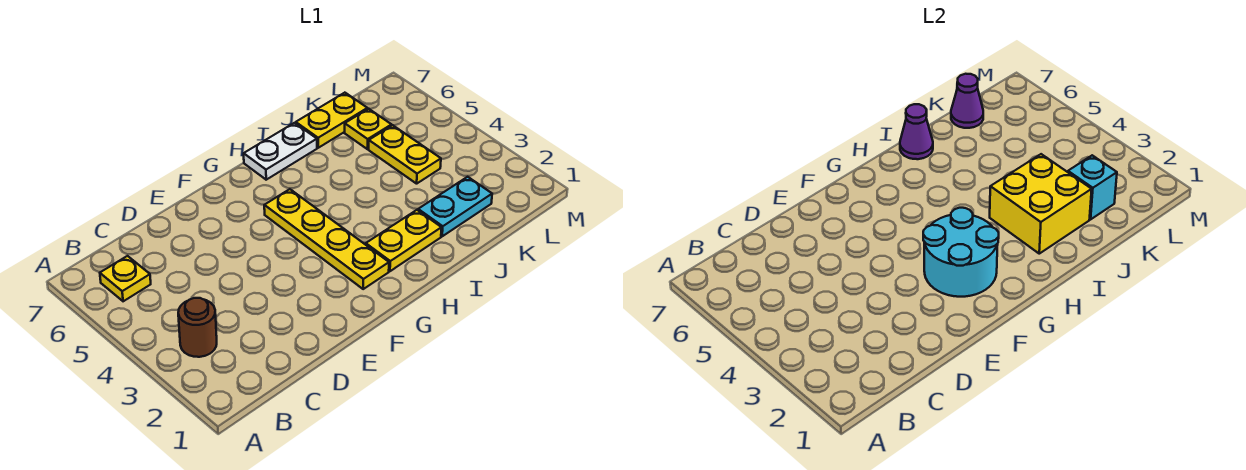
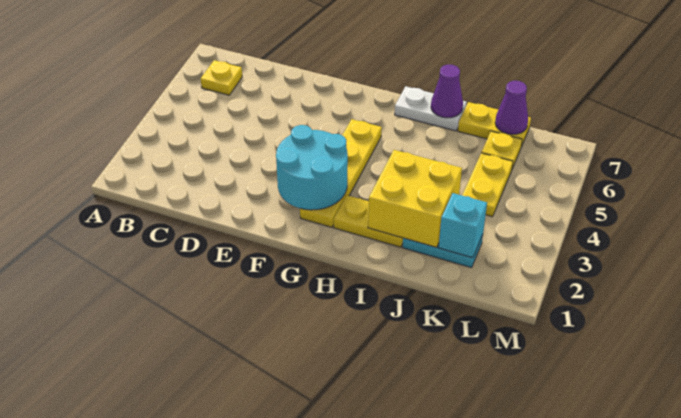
brown round brick B3 level 1 -> none

